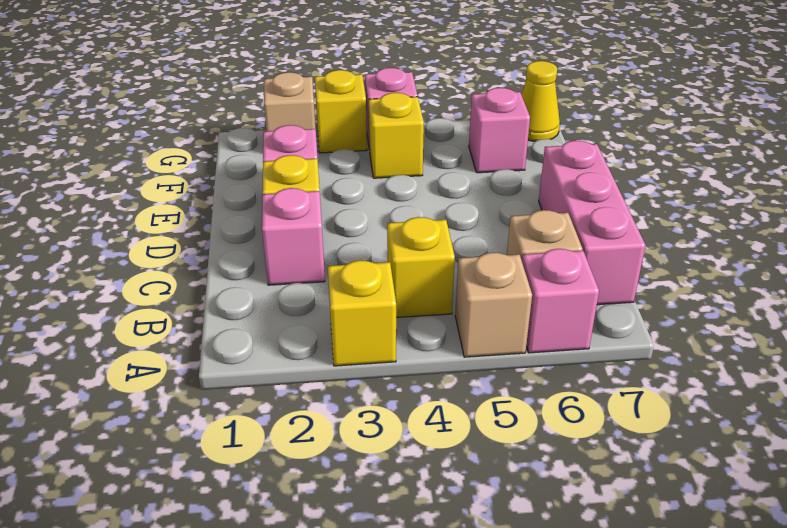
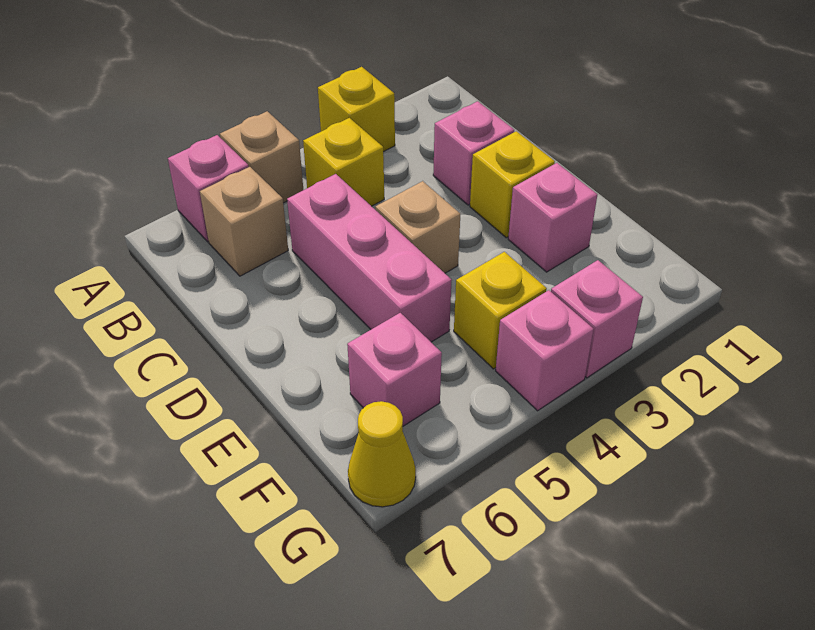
pink brick B7:D7 level 1 -> pink brick C5:E5 level 1
tan brick G2 level 1 -> tan brick D4 level 1
yellow brick G3 level 1 -> pink brick G3 level 1

